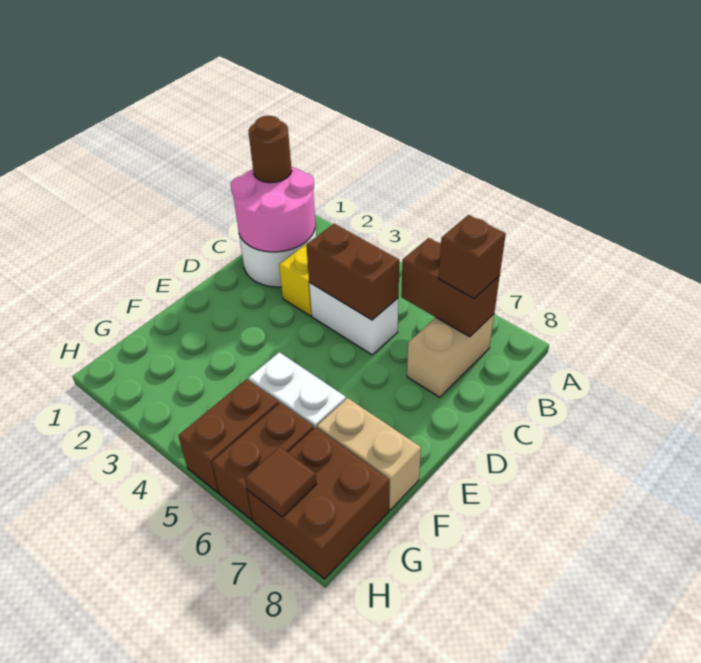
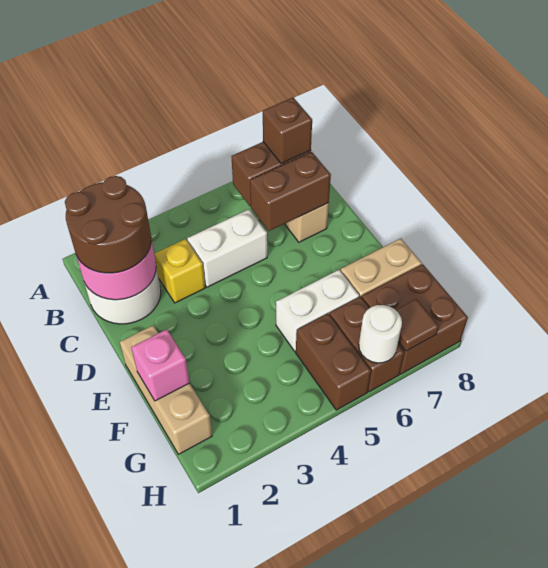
brown round brick B1 level 3 -> brown round brick B1:C2 level 3
brown brick C4:C5 level 2 -> brown brick C6:C7 level 2
none -> tan brick E1:G1 level 1
none -> pink brick F1 level 2
none -> white round brick H6 level 2

